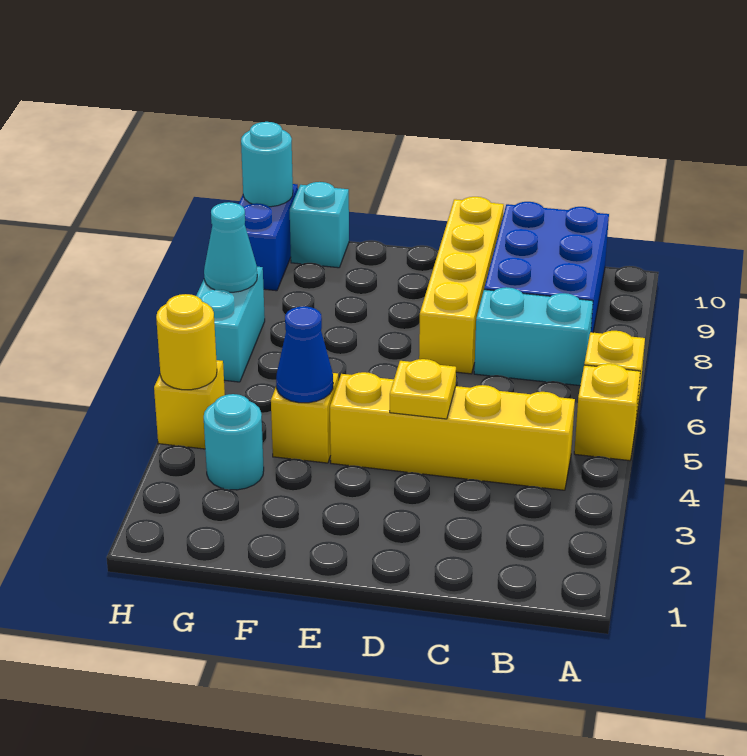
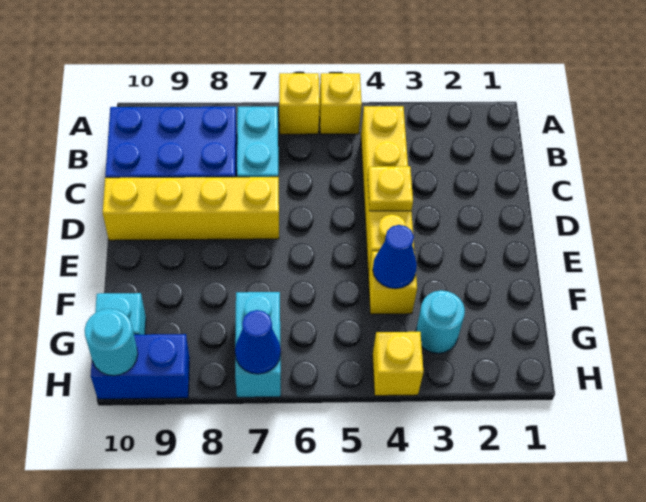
yellow round brick H4 level 2 -> none
cyan brick H6:H7 level 1 -> cyan brick G7:H7 level 1
cyan cone H7 level 2 -> blue cone H7 level 2

